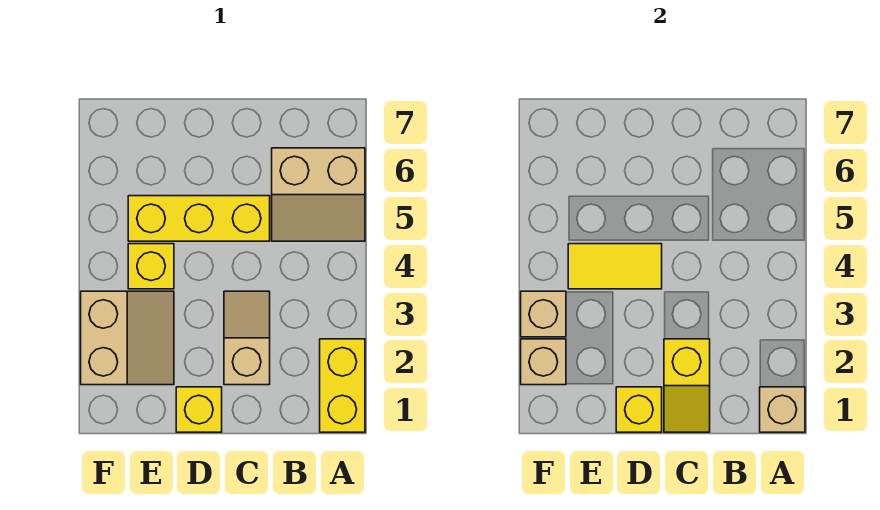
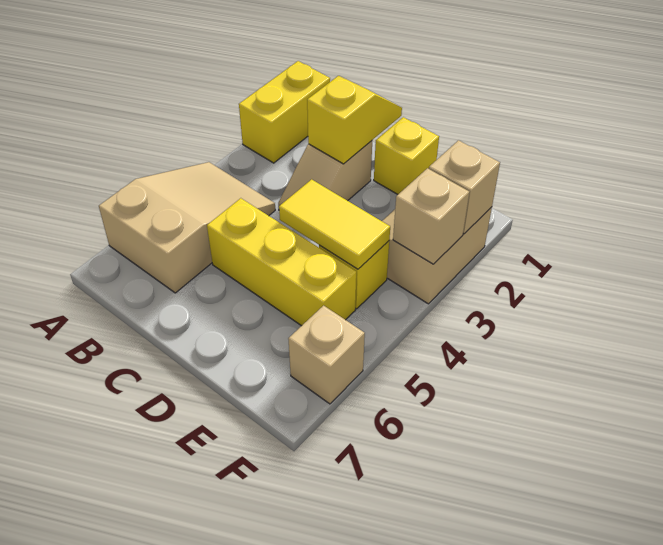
tan brick A1 level 2 -> tan brick F6 level 1
tan slope A5:B6 level 1 top 6 -> tan slope A4:B6 level 1 top 6
yellow brick D1 level 2 -> none

